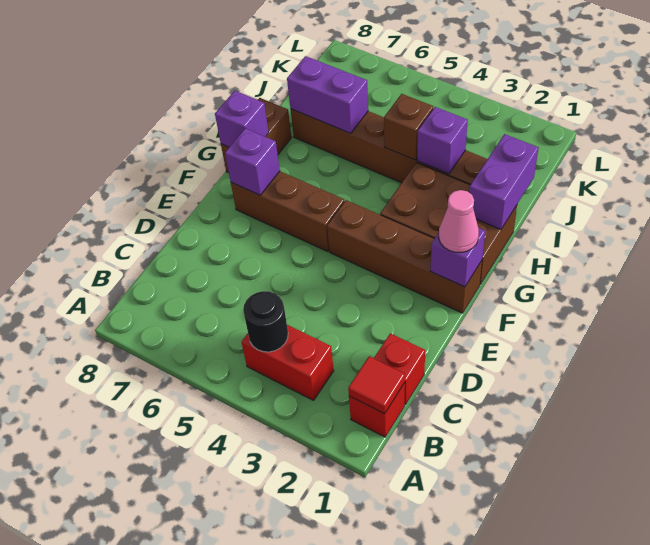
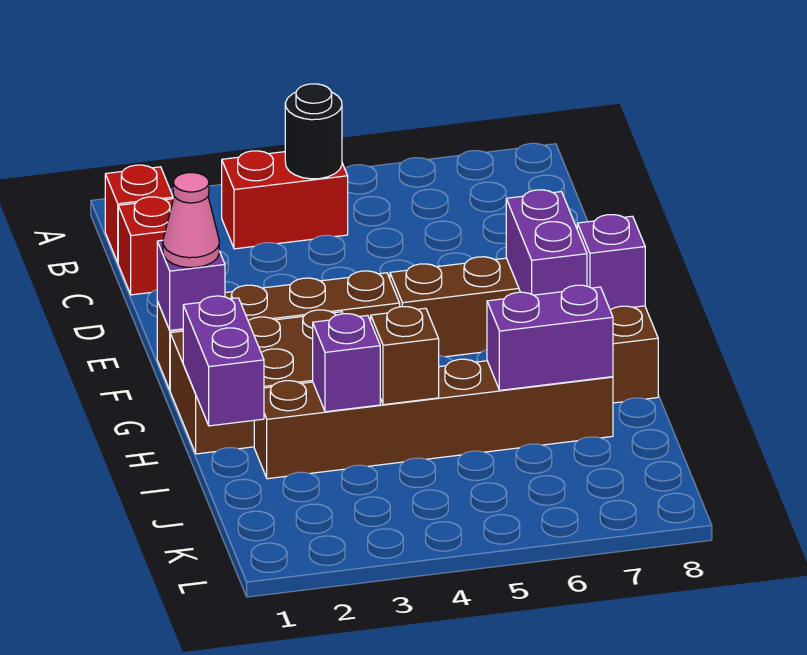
red tile B1 level 2 -> none
purple brick F7 level 2 -> purple brick F7:G7 level 2

